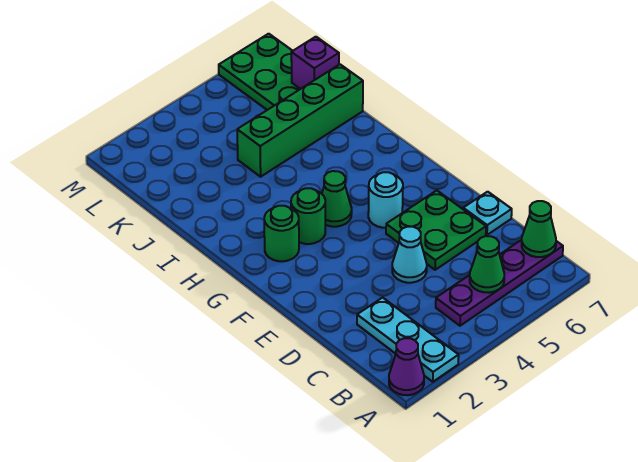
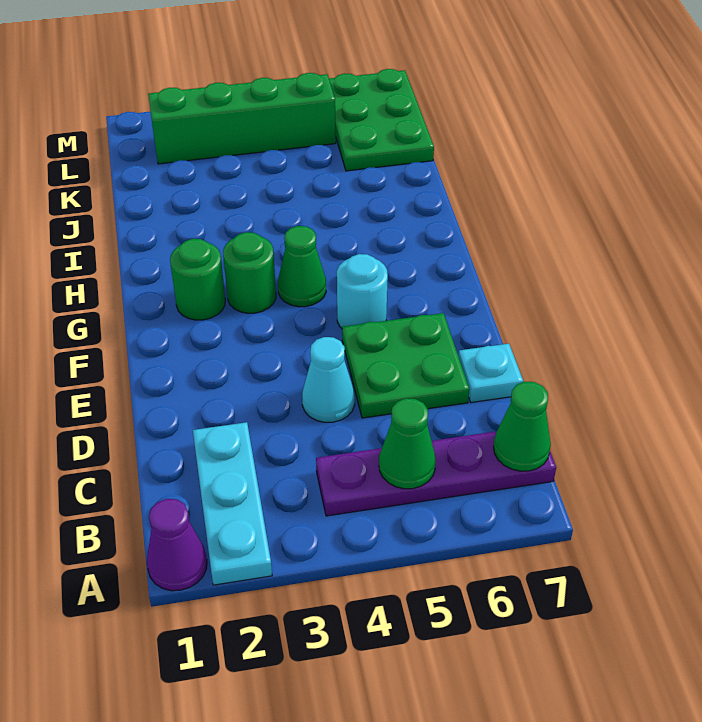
green brick J4:J7 level 1 -> green brick L2:L5 level 1
purple brick K7 level 2 -> none

